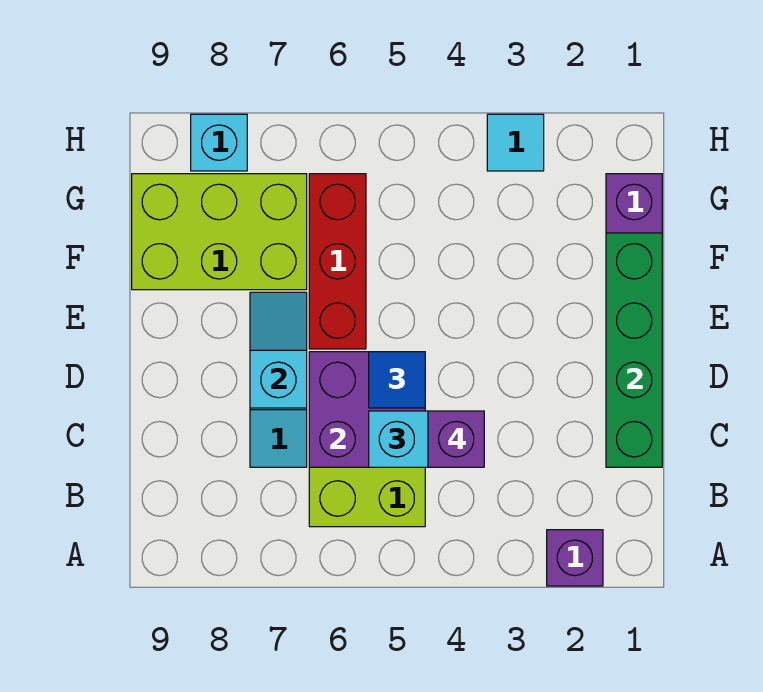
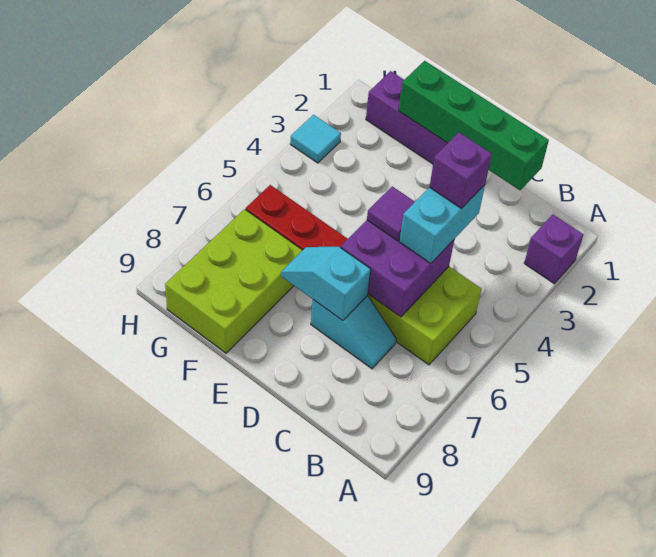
blue tile D5 level 3 -> purple tile D5 level 3
cyan brick H8 level 1 -> none

